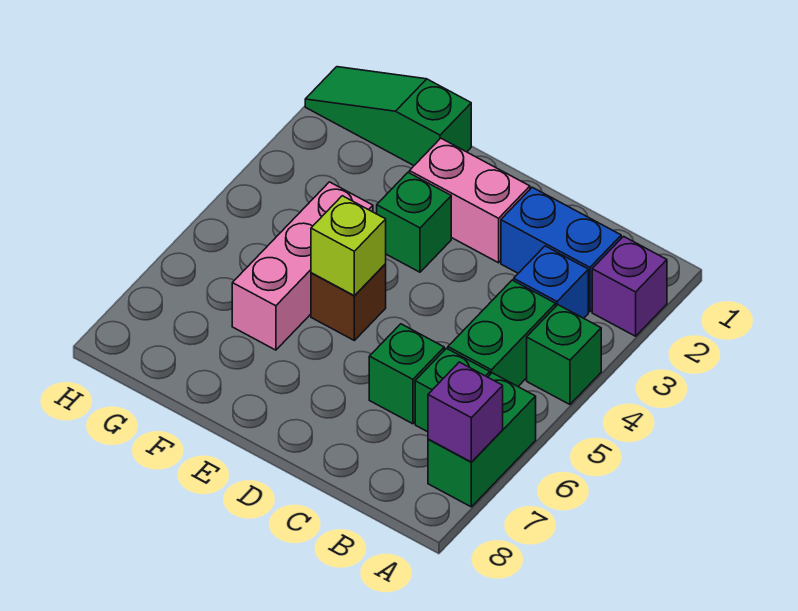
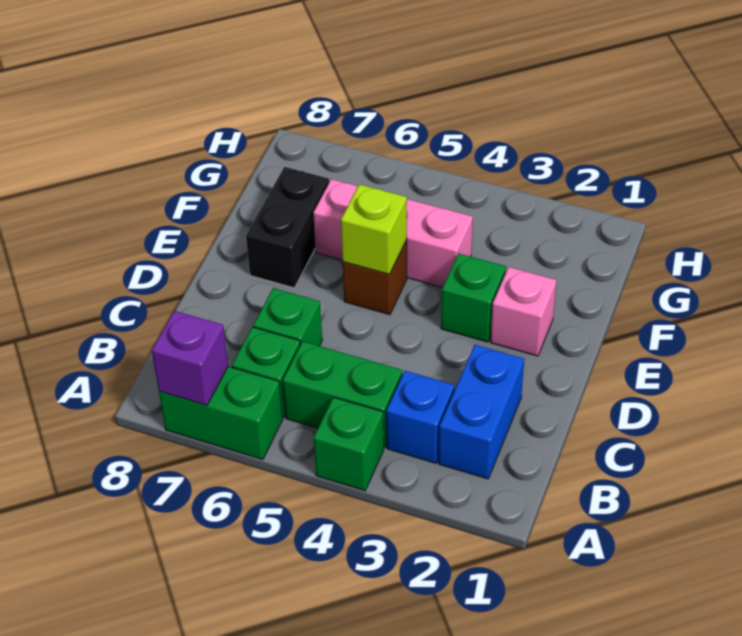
purple brick A2 level 1 -> none
pink brick D2:E2 level 1 -> pink brick E2 level 1
none -> black brick E7:F7 level 1
green slope F1:H1 level 1 top F -> none

